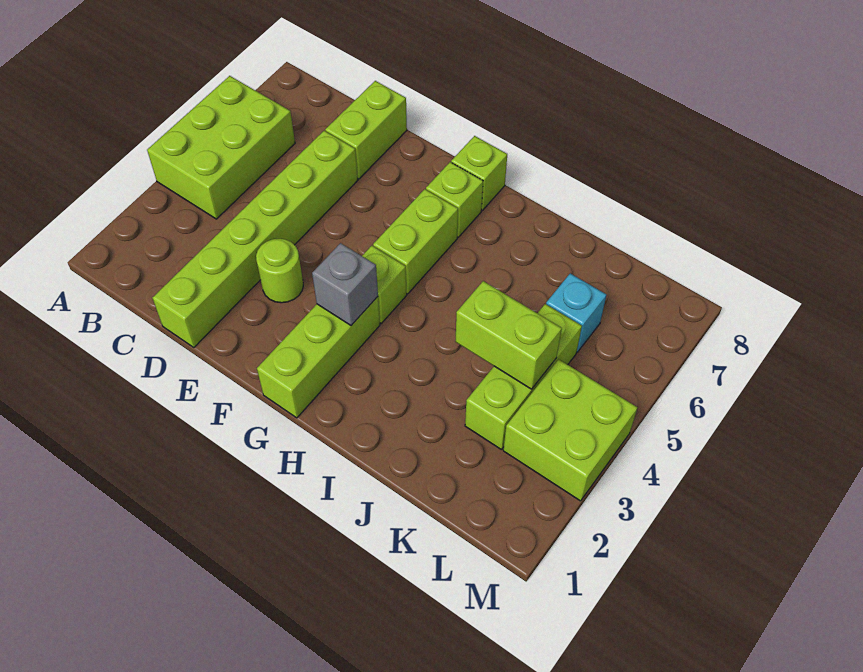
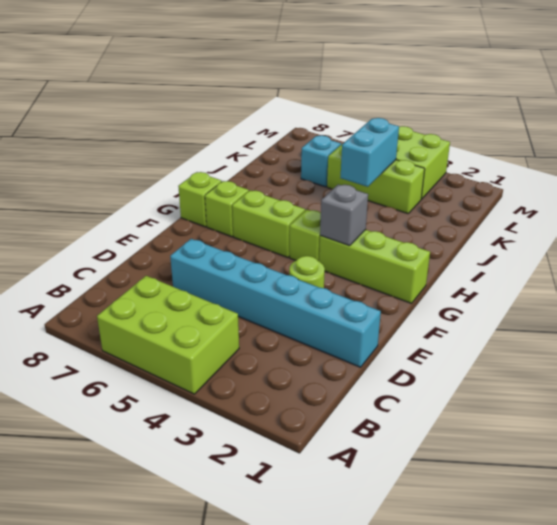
lime brick D1:D6 level 1 -> cyan brick D1:D6 level 1
lime brick D7:D8 level 1 -> none
lime brick J4:K4 level 2 -> cyan brick J4:K4 level 2

